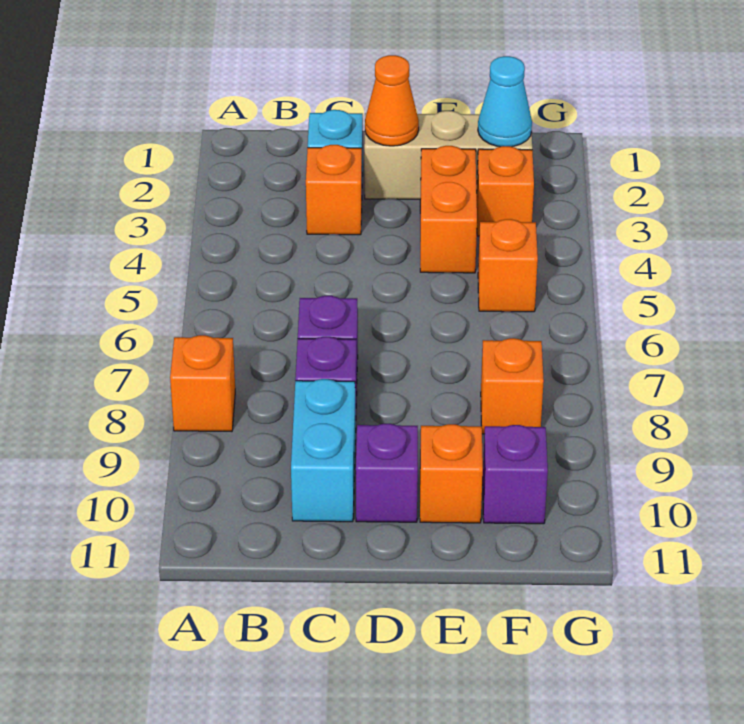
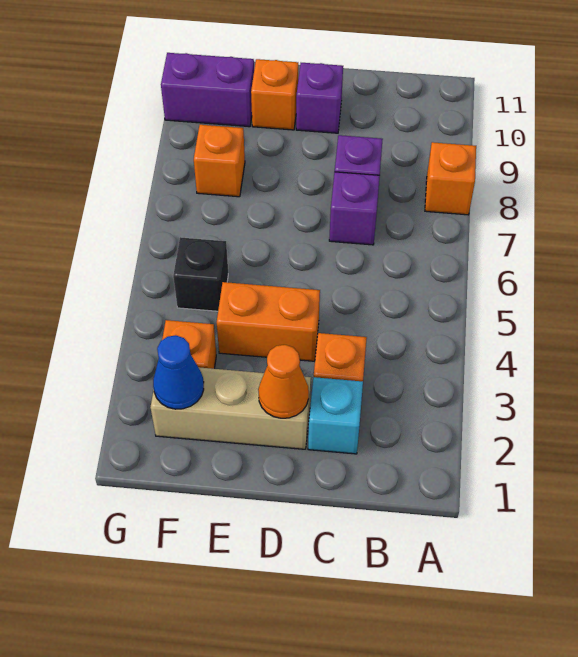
cyan brick C9:C10 level 1 -> none
orange brick E3:E4 level 1 -> orange brick D4:E4 level 1
cyan cone F2 level 2 -> blue cone F2 level 2
orange brick F5 level 1 -> black brick F5 level 1
purple brick F10 level 1 -> purple brick F10:G10 level 1

